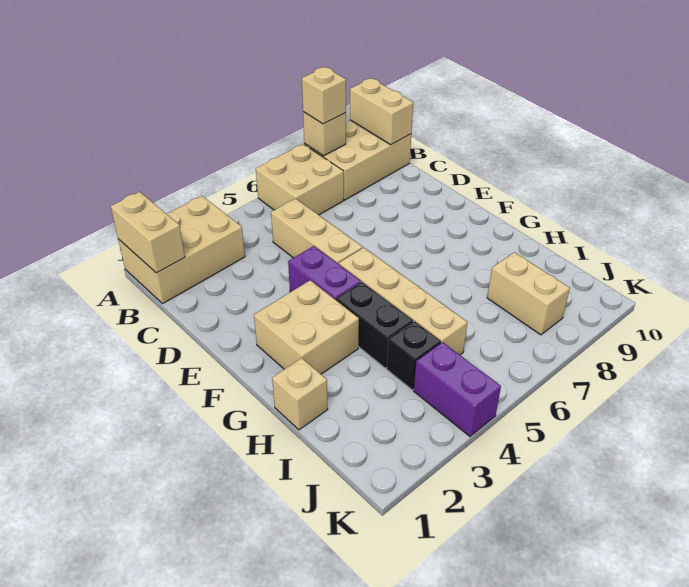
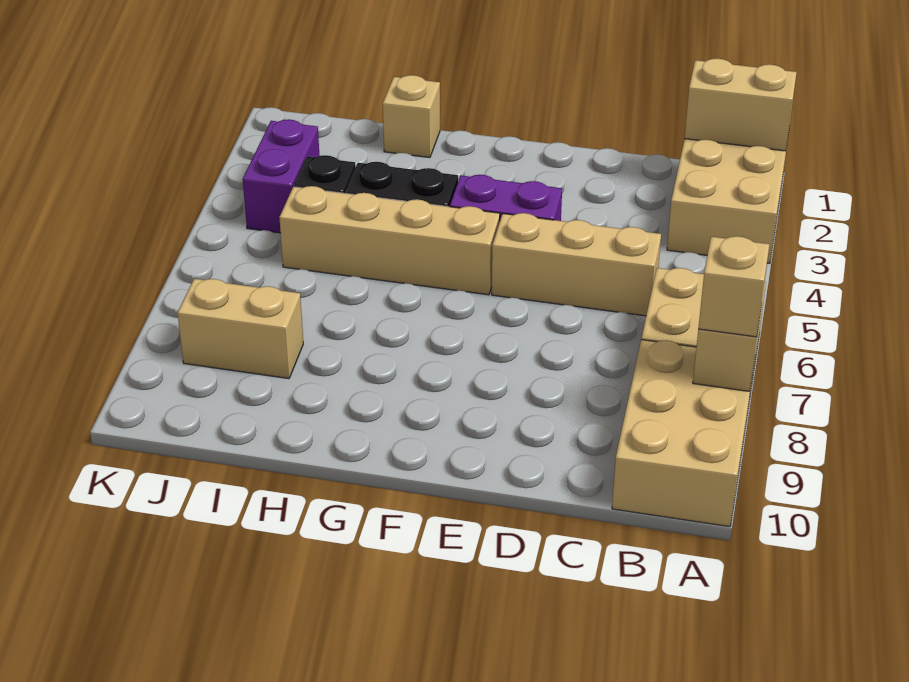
tan brick A10:B10 level 2 -> none
tan brick F2:G3 level 1 -> none
purple brick J4:K4 level 1 -> purple brick J3:J4 level 1

